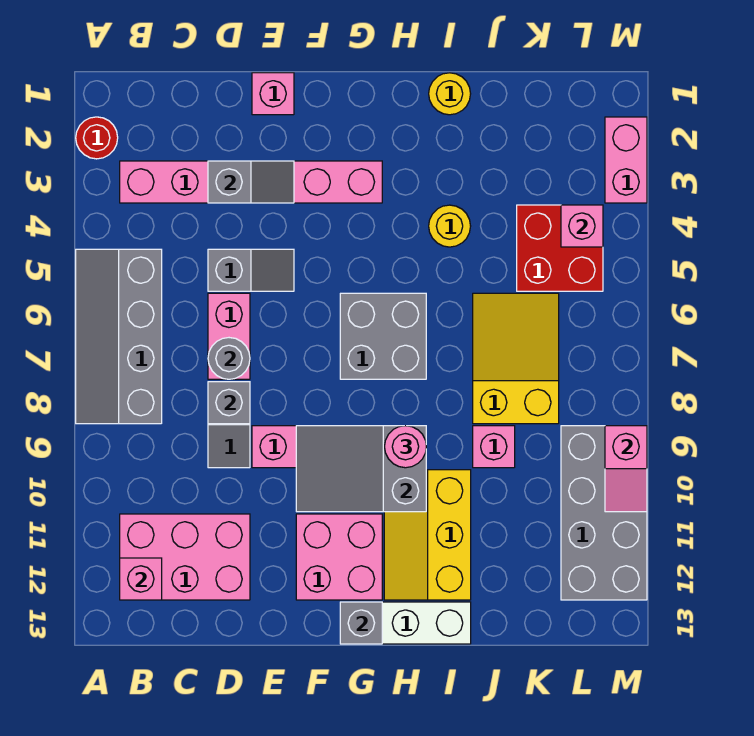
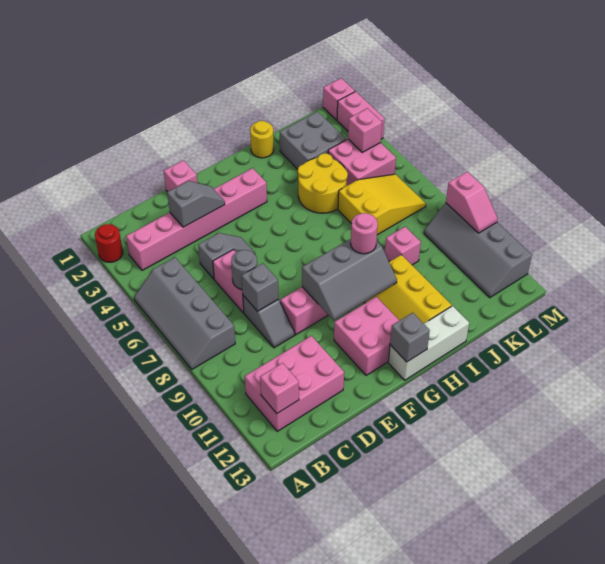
grey slope F9:H10 level 2 top H -> grey slope F9:H10 level 2 top 9
grey brick G6:H7 level 1 -> grey brick J2:K3 level 1
yellow round brick I4 level 1 -> yellow round brick I4:J5 level 1
yellow slope J6:K8 level 1 top 8 -> yellow slope J6:L7 level 1 top J
red brick K4:L5 level 1 -> pink brick K4:L5 level 1
grey brick L9:M12 level 1 -> grey slope L9:M12 level 1 top M
none -> pink brick M1 level 1

